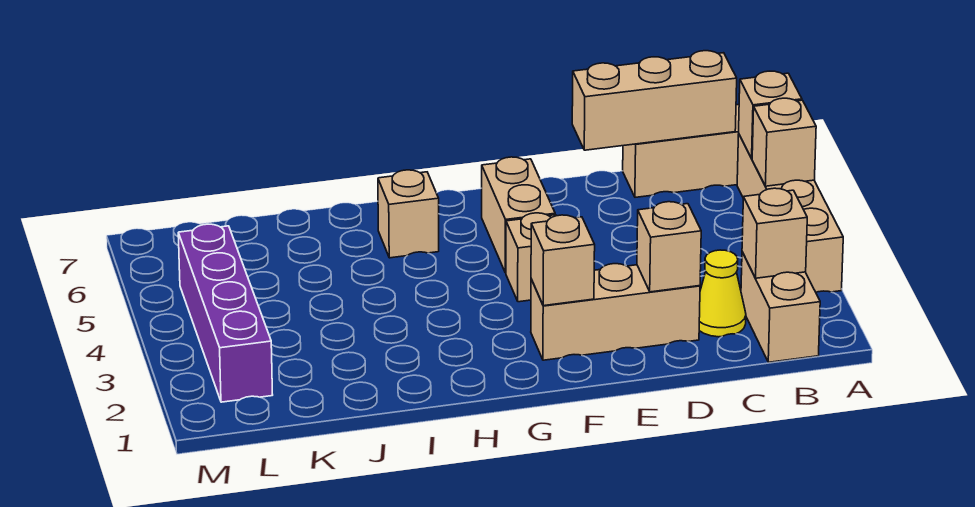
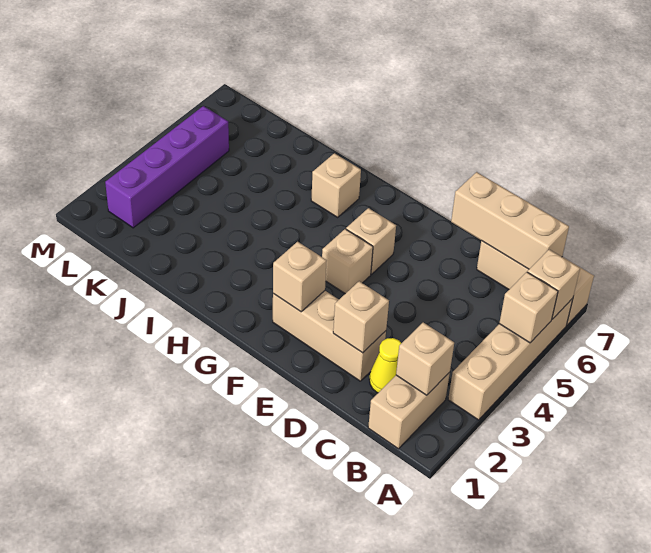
tan brick F5:F6 level 1 -> tan brick F5 level 1

